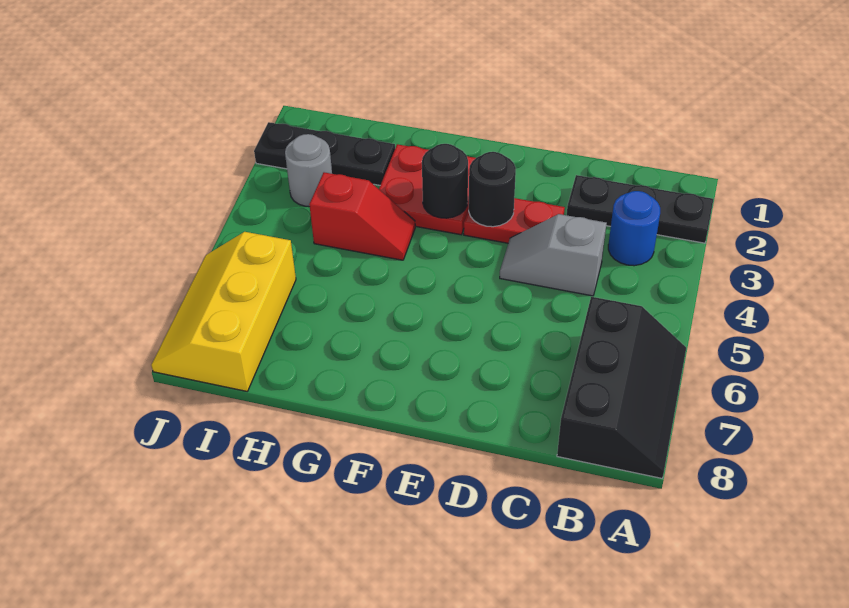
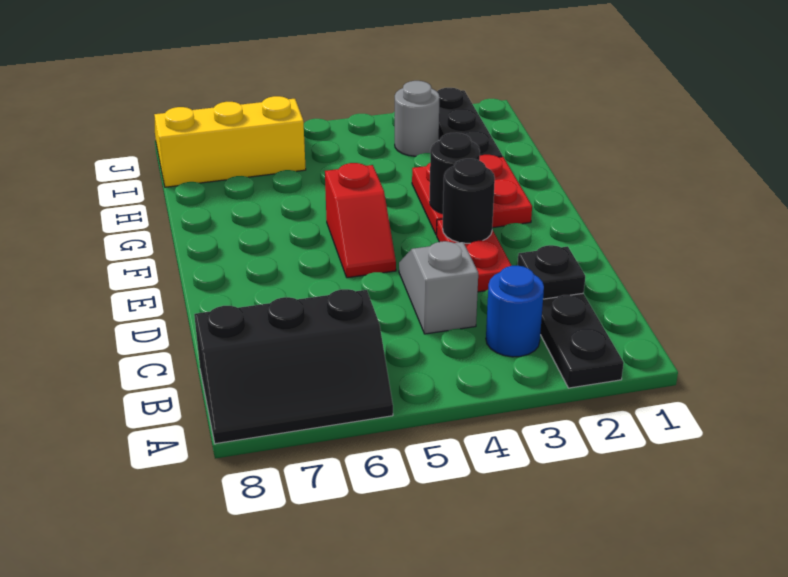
none -> black plate C2 level 2
red slope G4:H4 level 1 top H -> red slope E5:F5 level 1 top F

